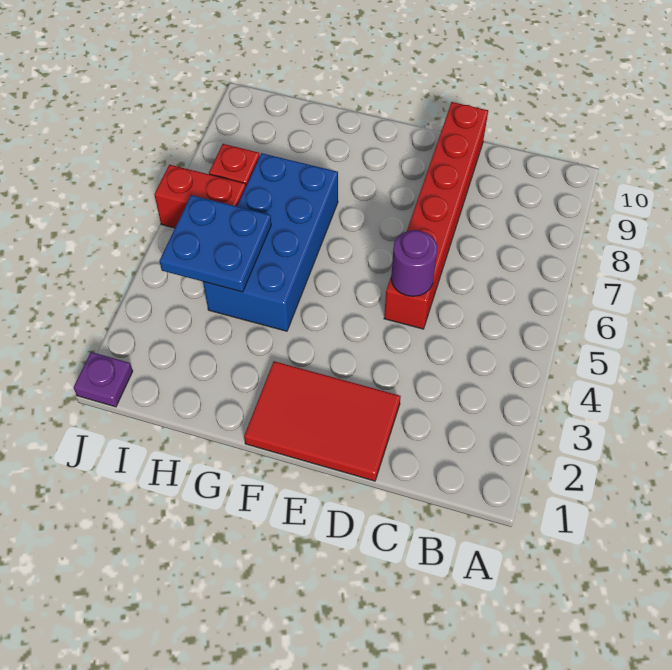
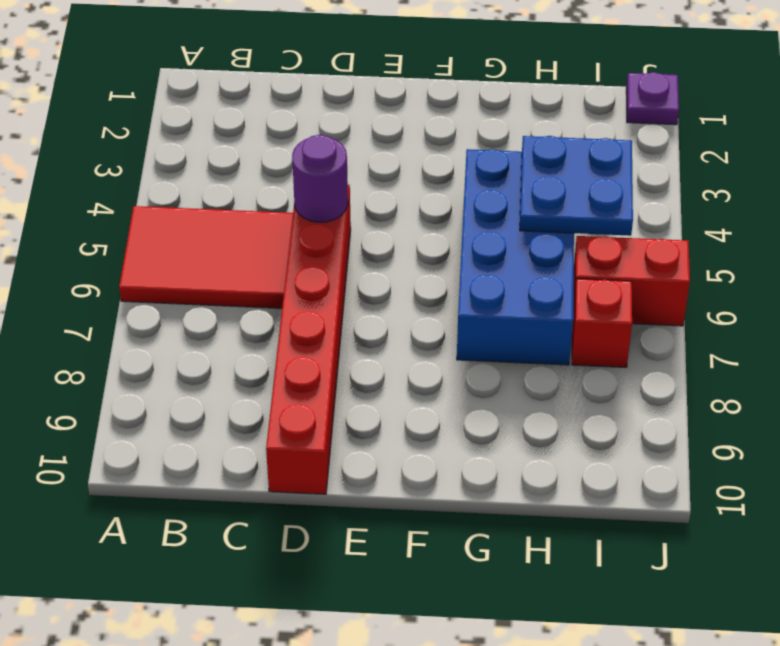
red tile D1:F2 level 1 -> red tile A5:C6 level 1

